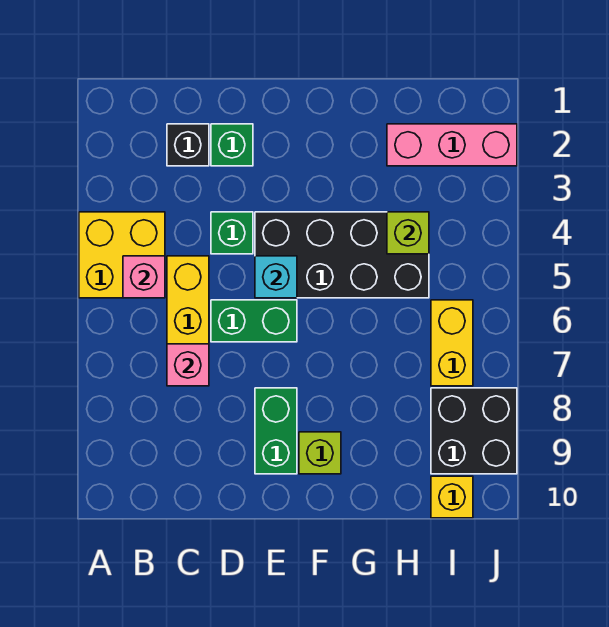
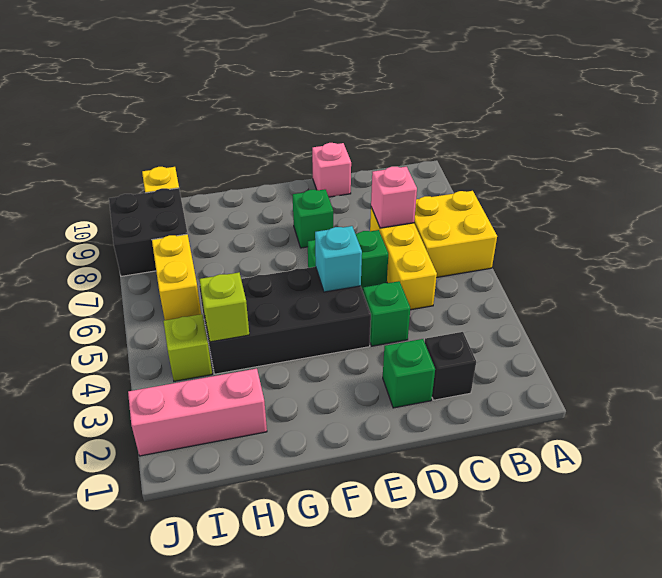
yellow brick A4:B5 level 1 -> yellow brick A6:B7 level 1
pink brick B5 level 2 -> pink brick D10 level 1
green brick E8:E9 level 1 -> green brick E8 level 1
lime brick F9 level 1 -> lime brick I4 level 1

